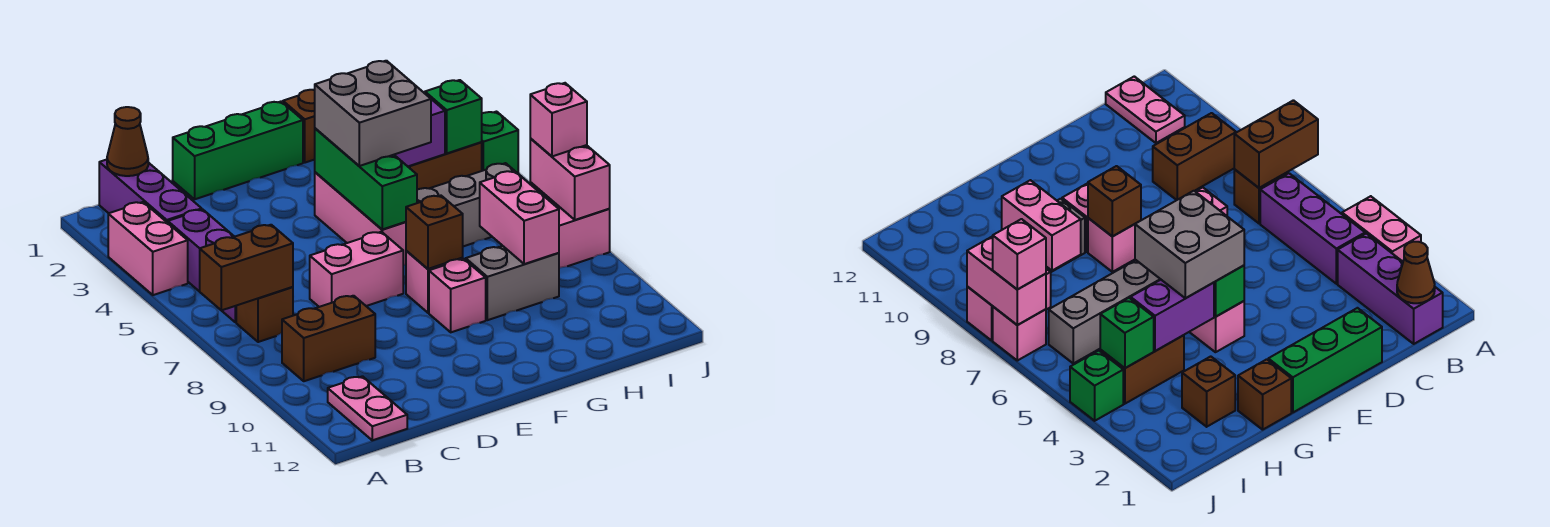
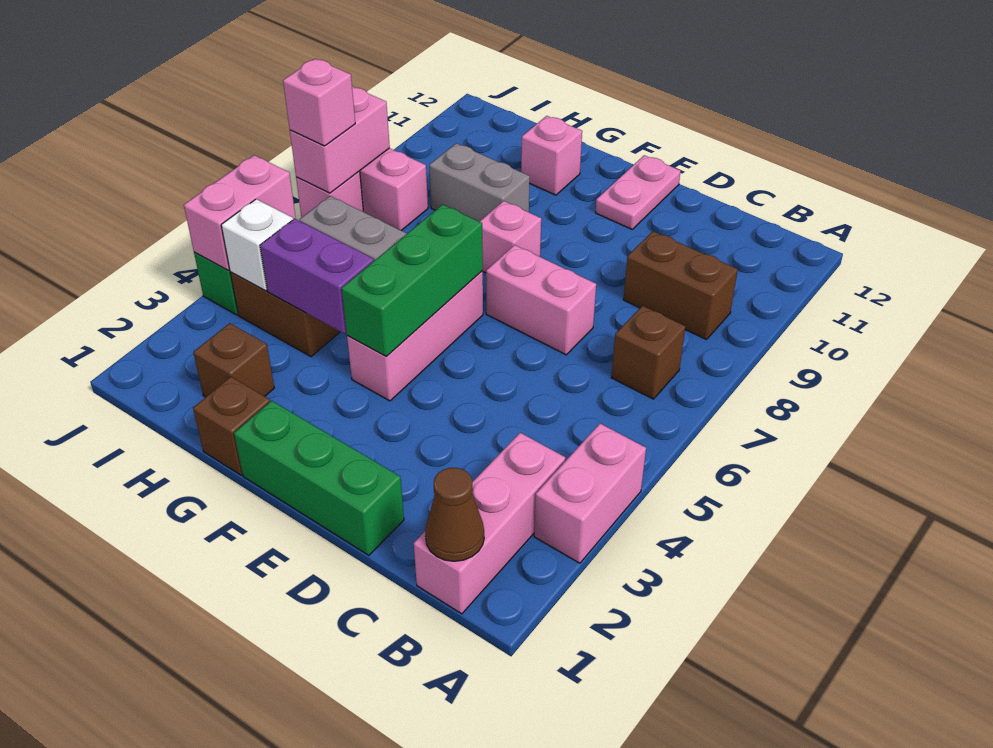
brown brick A7:B7 level 2 -> none
purple brick B1:B3 level 1 -> pink brick B1:B3 level 1
purple brick B4:B6 level 1 -> none
pink plate B11:B12 level 1 -> pink plate E11:E12 level 1
grey brick F4:G5 level 3 -> none
brown brick F8 level 2 -> none
pink brick F9 level 1 -> pink brick G11 level 1
pink brick H8:H9 level 2 -> pink brick J4:J5 level 2
green brick I4 level 2 -> white brick I4 level 2

